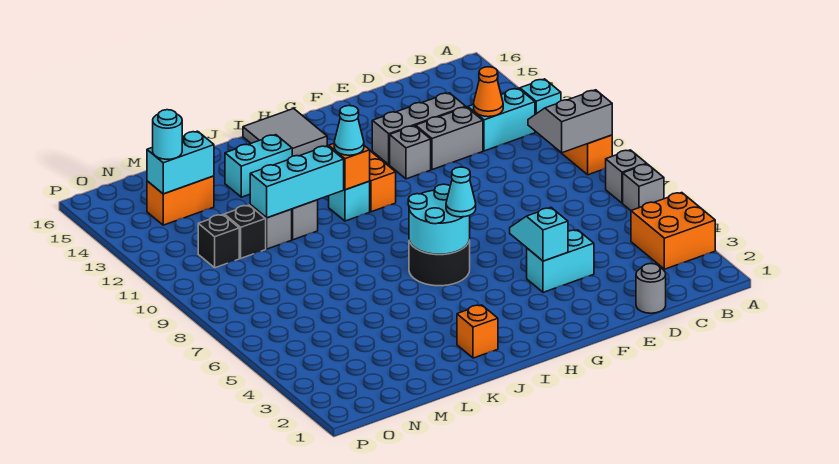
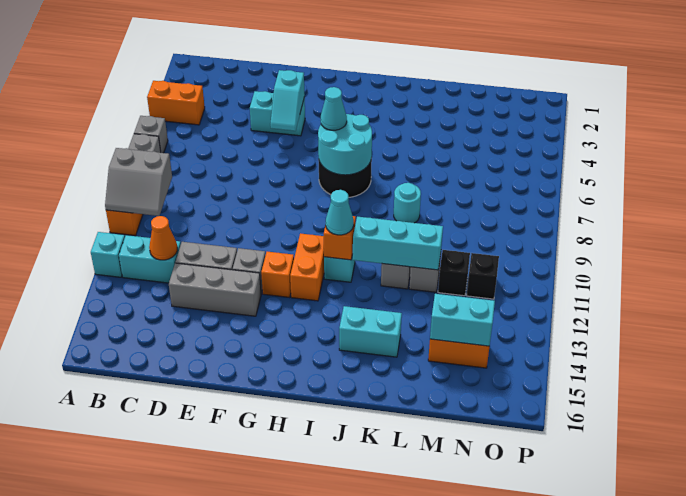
orange brick A3:B4 level 1 -> orange brick A4:B4 level 1
grey round brick D1 level 1 -> none
grey tile H15:I16 level 1 -> none
orange brick J2 level 1 -> orange brick G12 level 1
cyan round brick N14 level 3 -> cyan round brick K8 level 1

